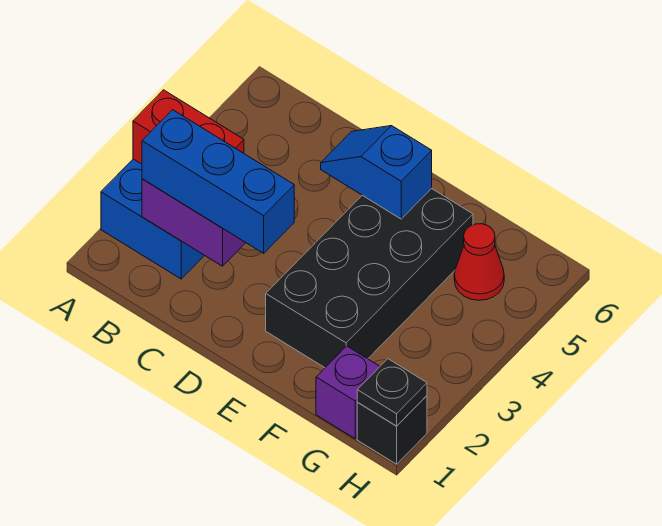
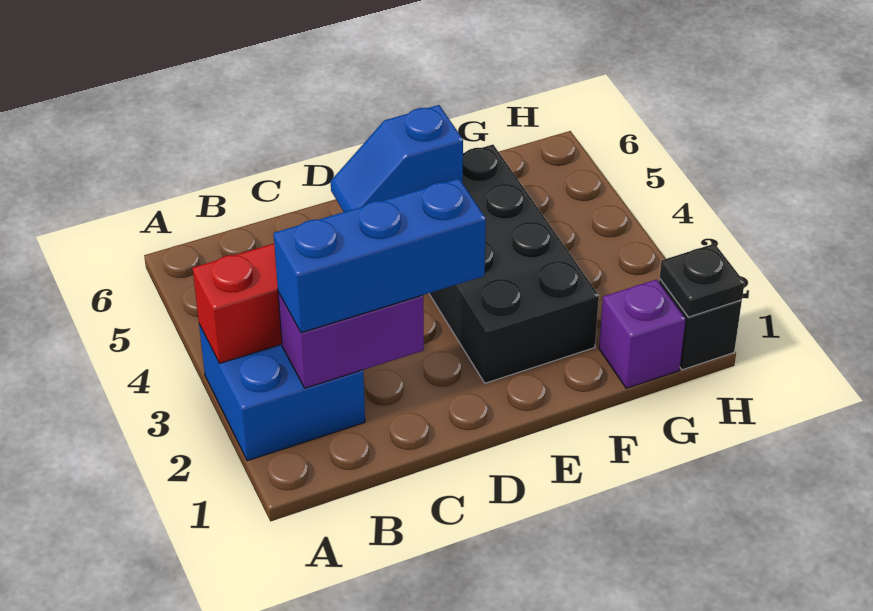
red cone G5 level 1 -> none

